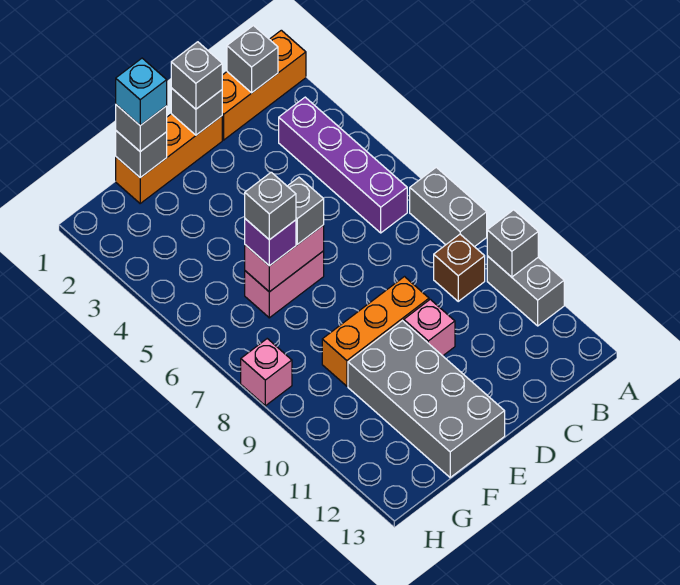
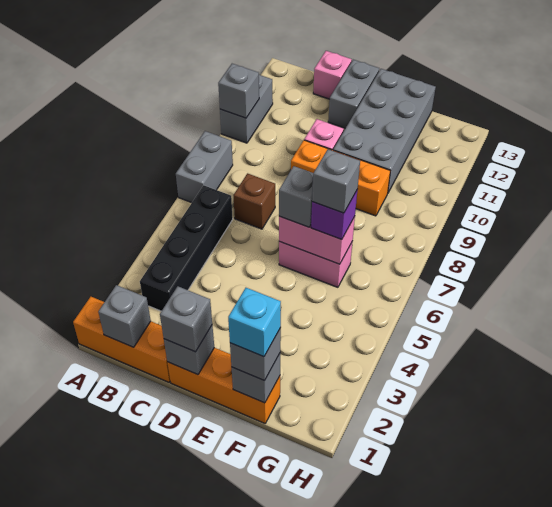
purple brick B3:B6 level 1 -> black brick B3:B6 level 1
brown brick B9 level 1 -> brown brick C7 level 1
none -> grey brick D12:D13 level 1
pink brick H8 level 1 -> pink brick C13 level 1

